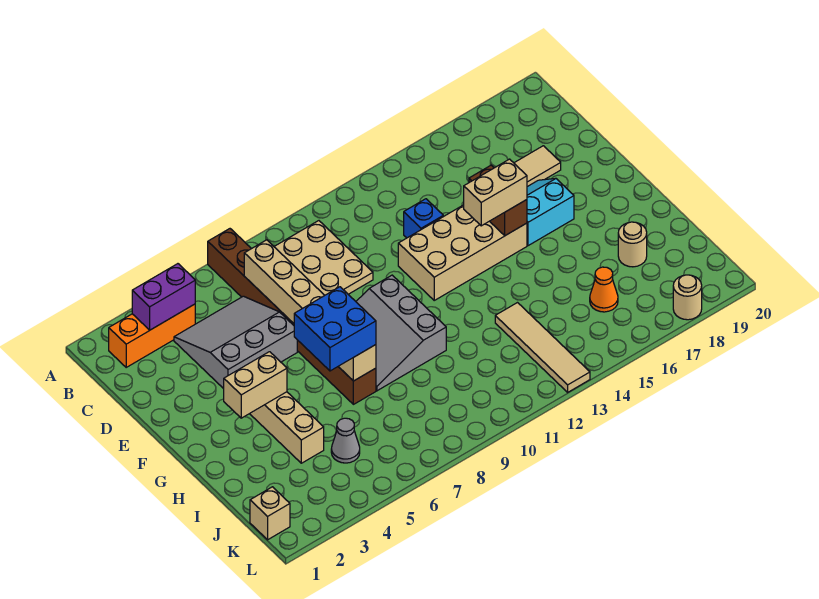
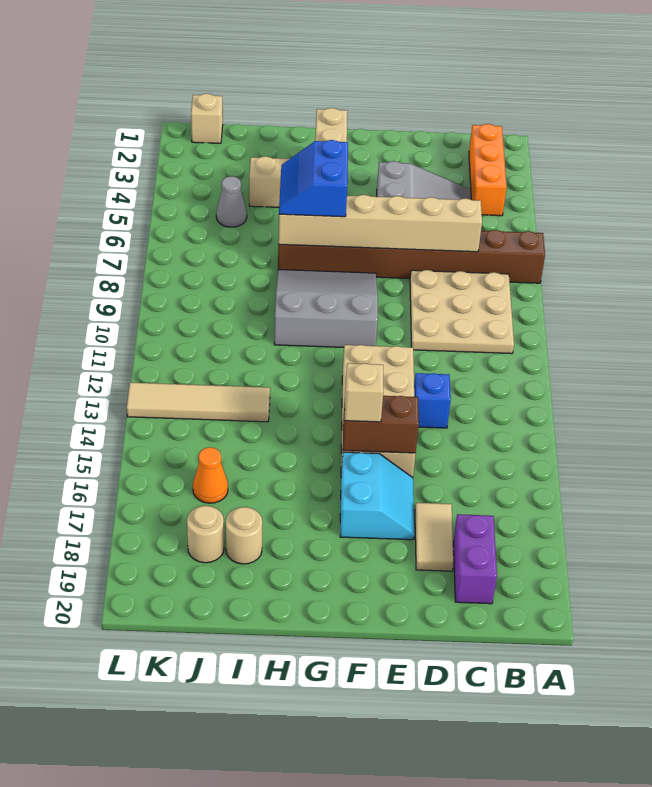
purple brick B3:B4 level 2 -> purple brick C18:C19 level 1
tan brick F14:F15 level 3 -> tan brick F15 level 3
blue brick G6:H7 level 3 -> blue slope G6:H7 level 3 top G
tan round brick L18 level 1 -> tan round brick J18 level 1

